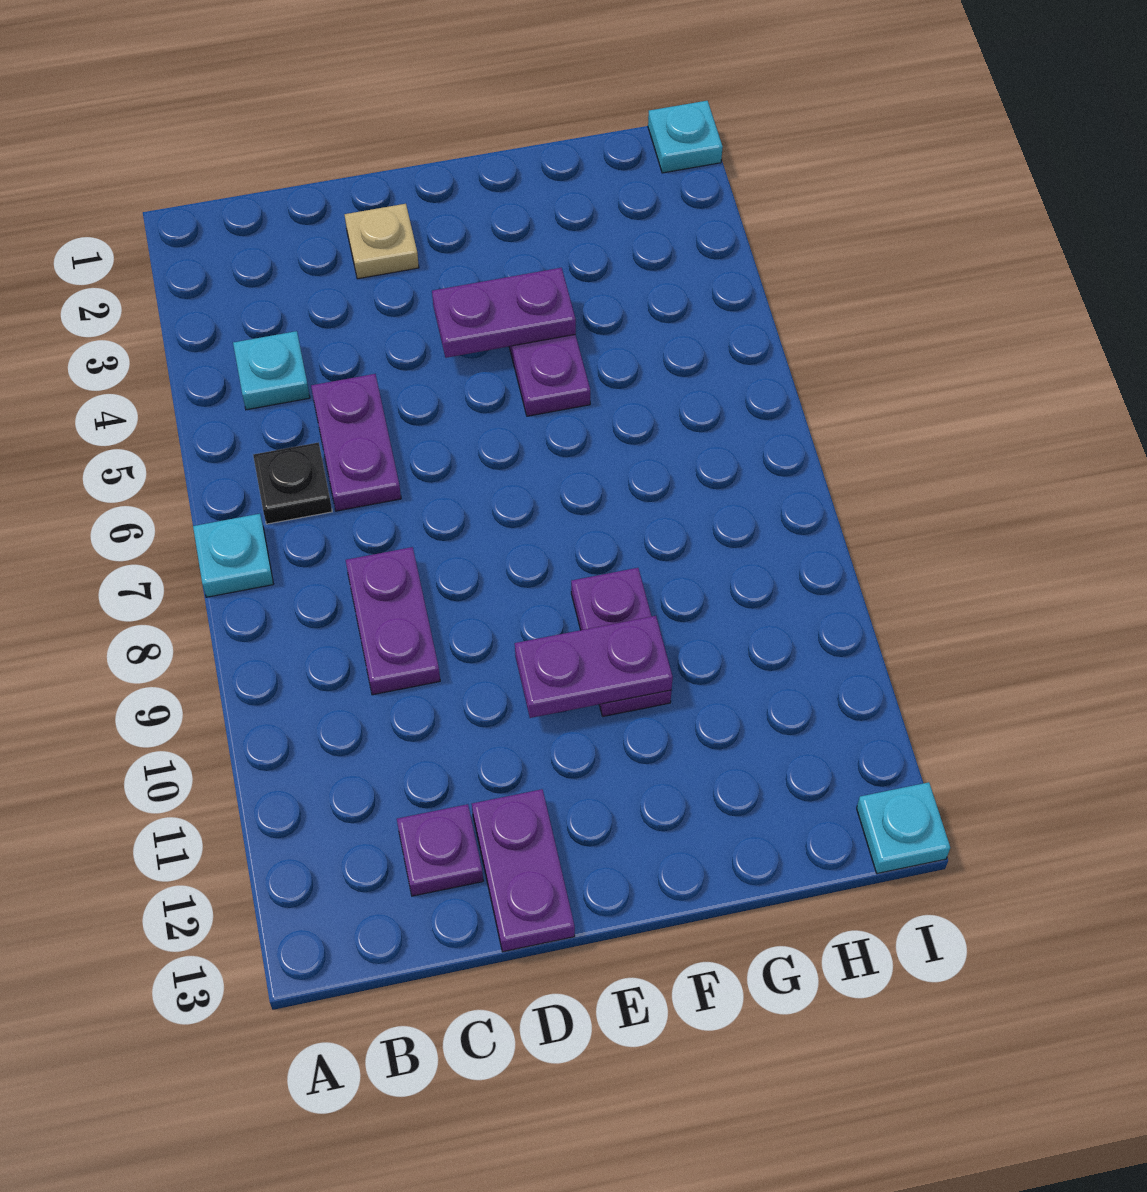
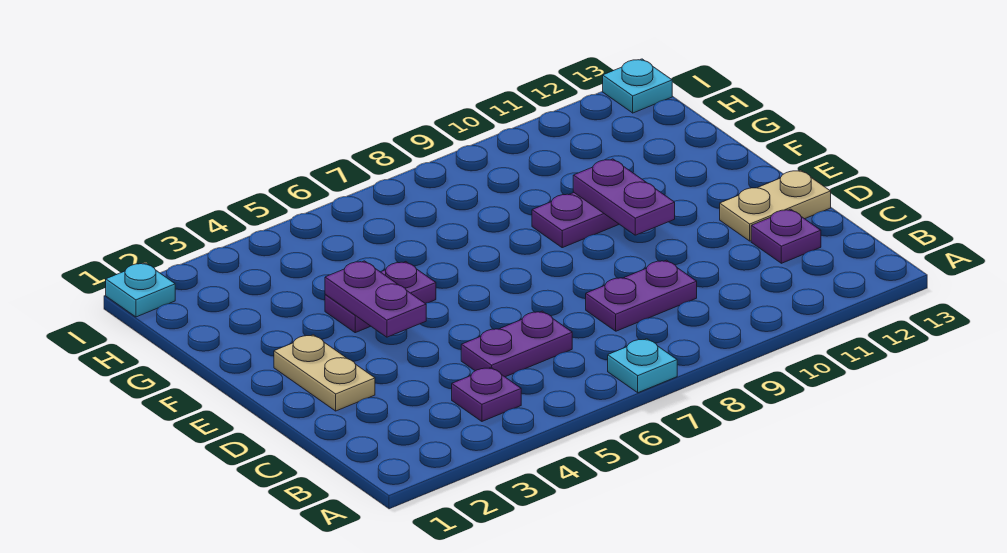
cyan plate B4 level 1 -> purple plate B4 level 1
black plate B6 level 1 -> none
tan plate D2 level 1 -> tan plate D2:E2 level 1
purple plate D12:D13 level 1 -> tan plate D12:D13 level 1

